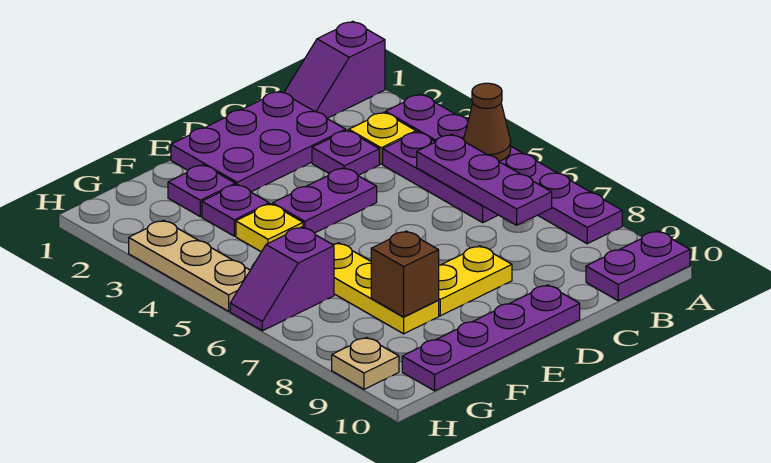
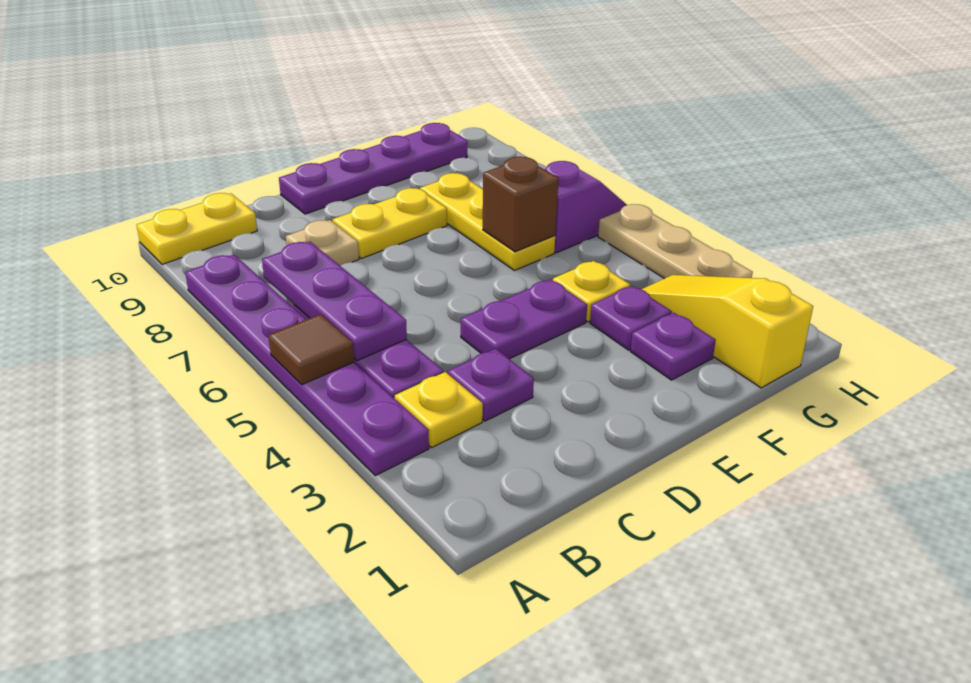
purple slope A1:B1 level 1 top A -> none
brown cone A5 level 2 -> brown tile A5 level 2
purple plate A10:B10 level 1 -> yellow plate A10:B10 level 1
purple plate C1:E2 level 1 -> none
brown brick F8 level 2 -> brown brick F6 level 2
none -> yellow slope G1:G3 level 1 top 1
tan plate H9 level 1 -> tan plate C8 level 1

